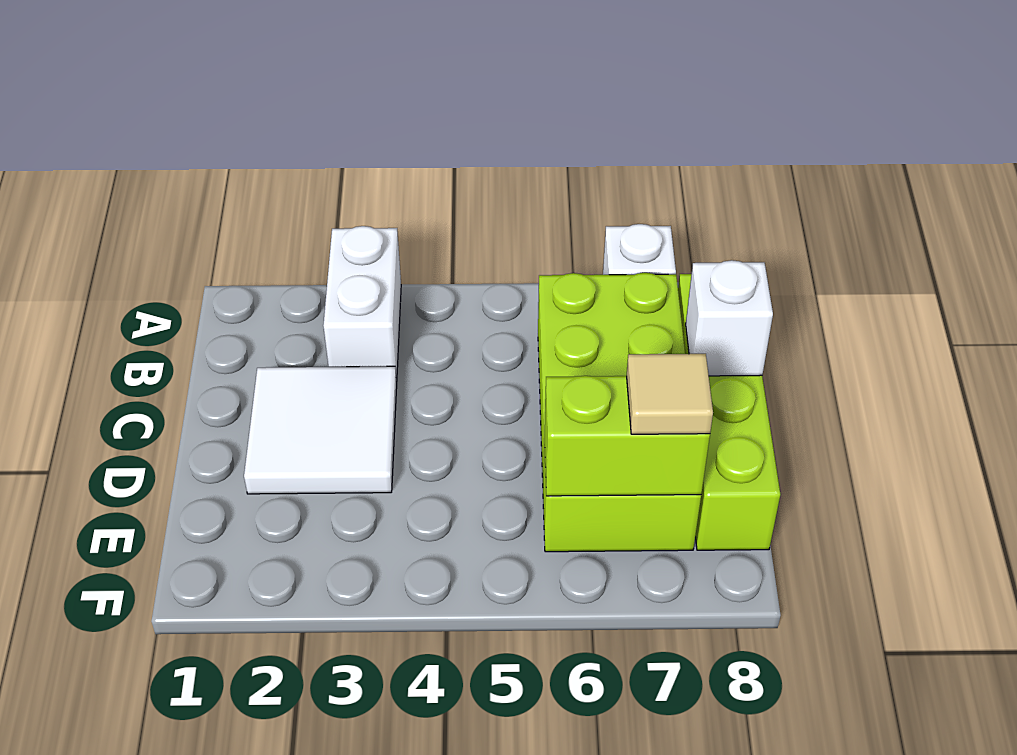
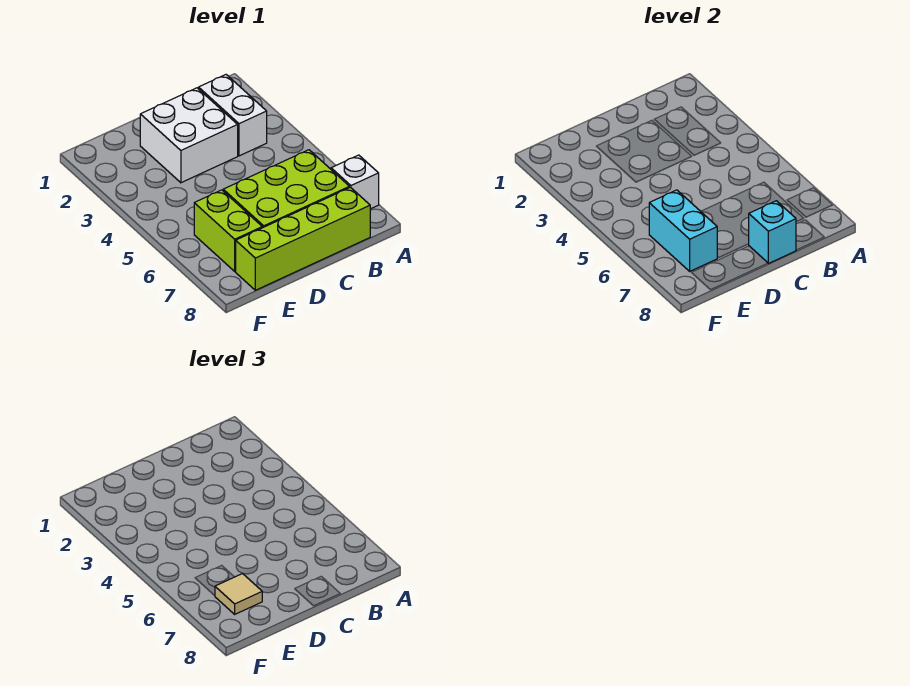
white brick A3:B3 level 1 -> white brick B2:B3 level 1
white tile C2:D3 level 1 -> white brick C2:D3 level 1
white brick C8 level 2 -> cyan brick C8 level 2
lime brick E6:E7 level 2 -> cyan brick E6:E7 level 2

